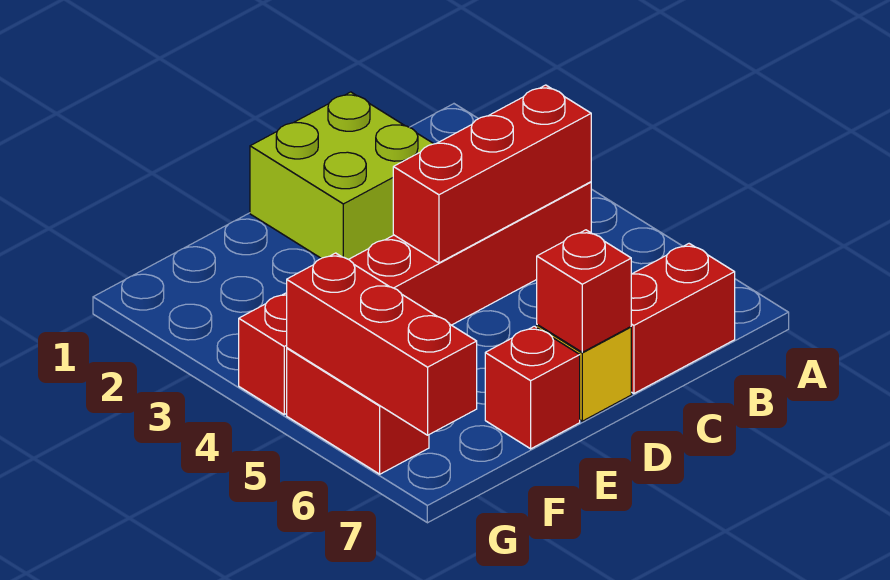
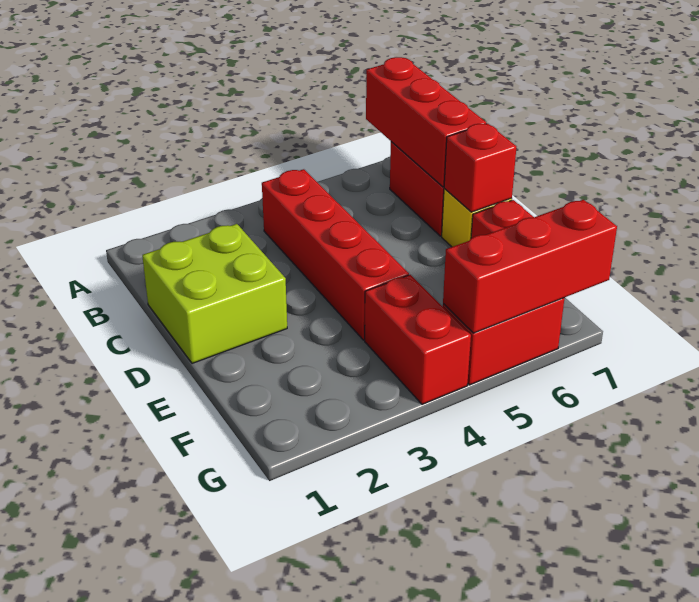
red brick B4:D4 level 2 -> red brick A7:C7 level 2

